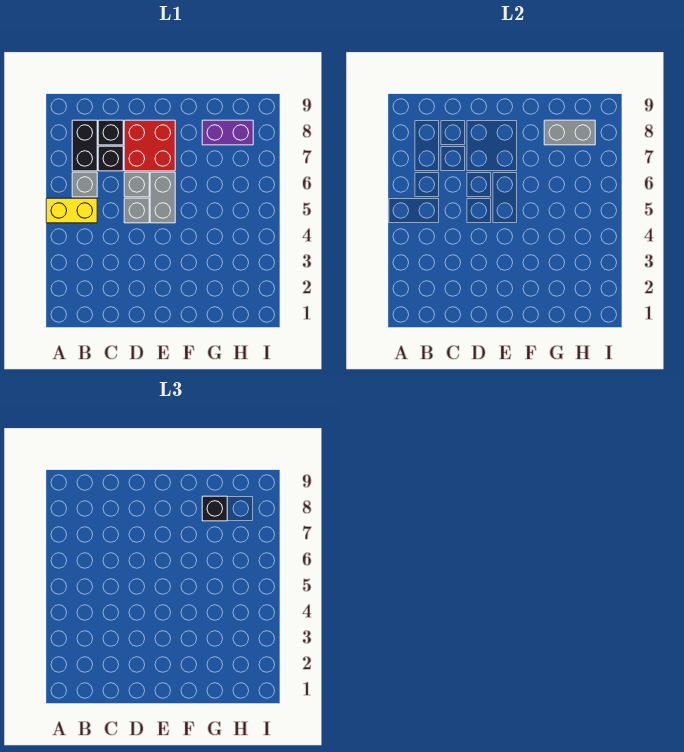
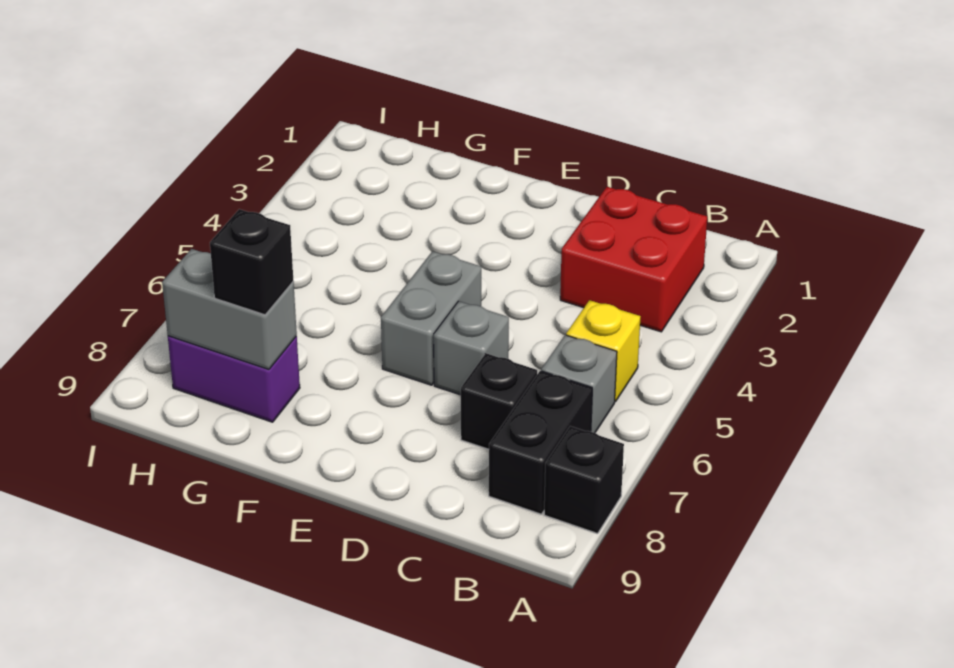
yellow brick A5:B5 level 1 -> yellow brick B5 level 1
black brick C8 level 1 -> black brick A8 level 1
grey brick D5 level 1 -> none
red brick D7:E8 level 1 -> red brick B2:C3 level 1

